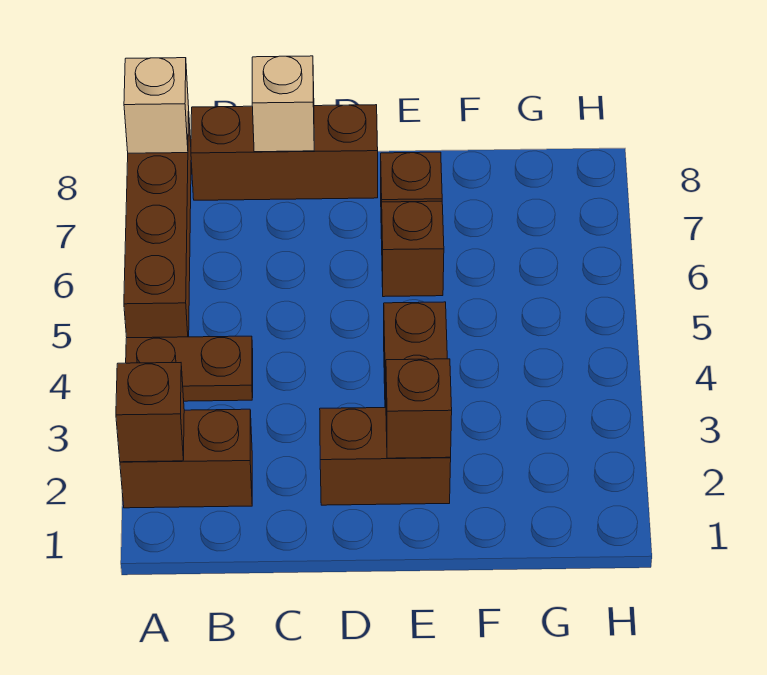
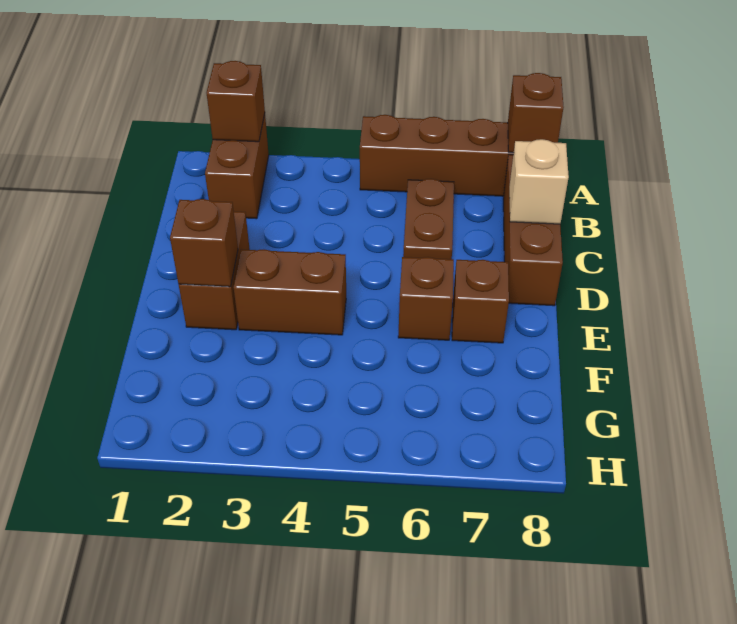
brown plate A4:B4 level 1 -> brown plate B6:C6 level 1
tan brick A8 level 2 -> brown brick A8 level 2

